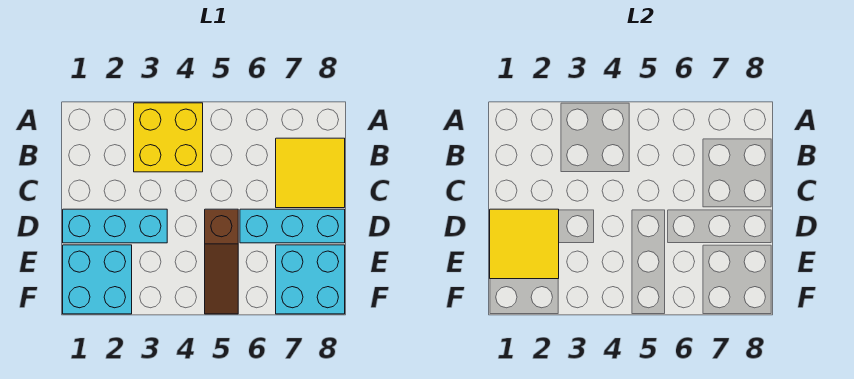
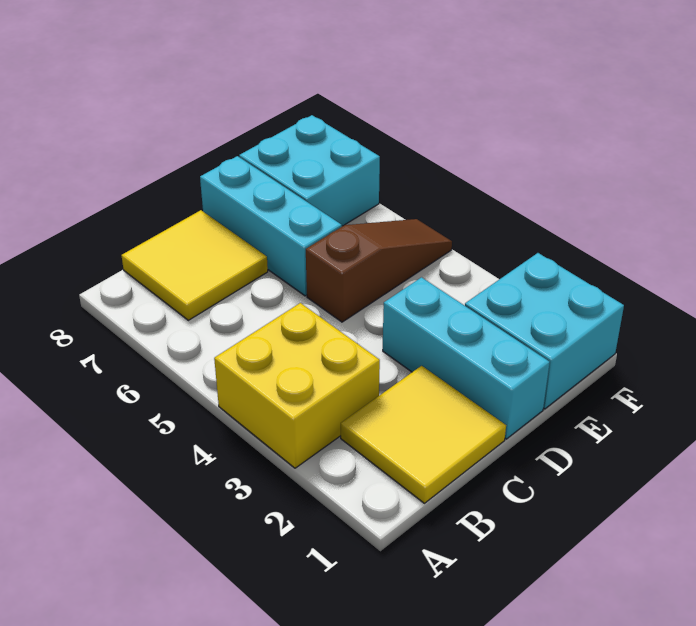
yellow tile D1:E2 level 2 -> yellow tile B1:C2 level 1

